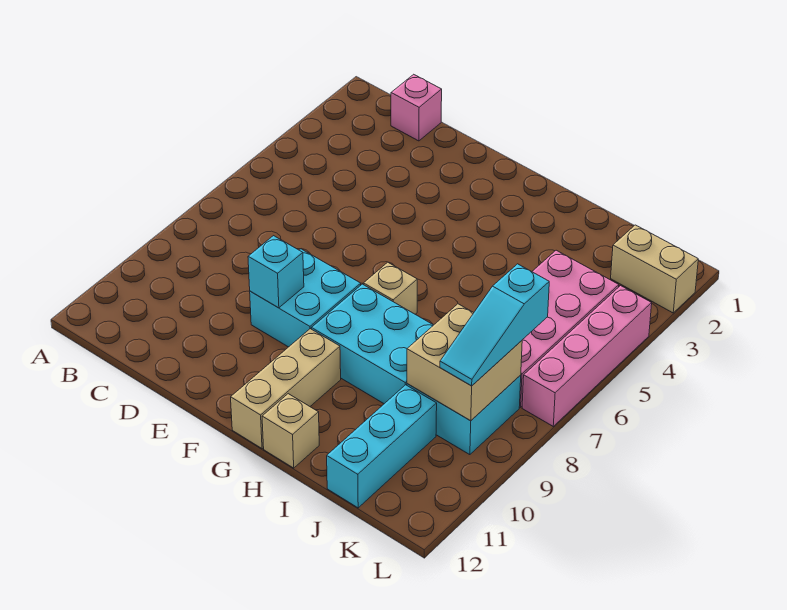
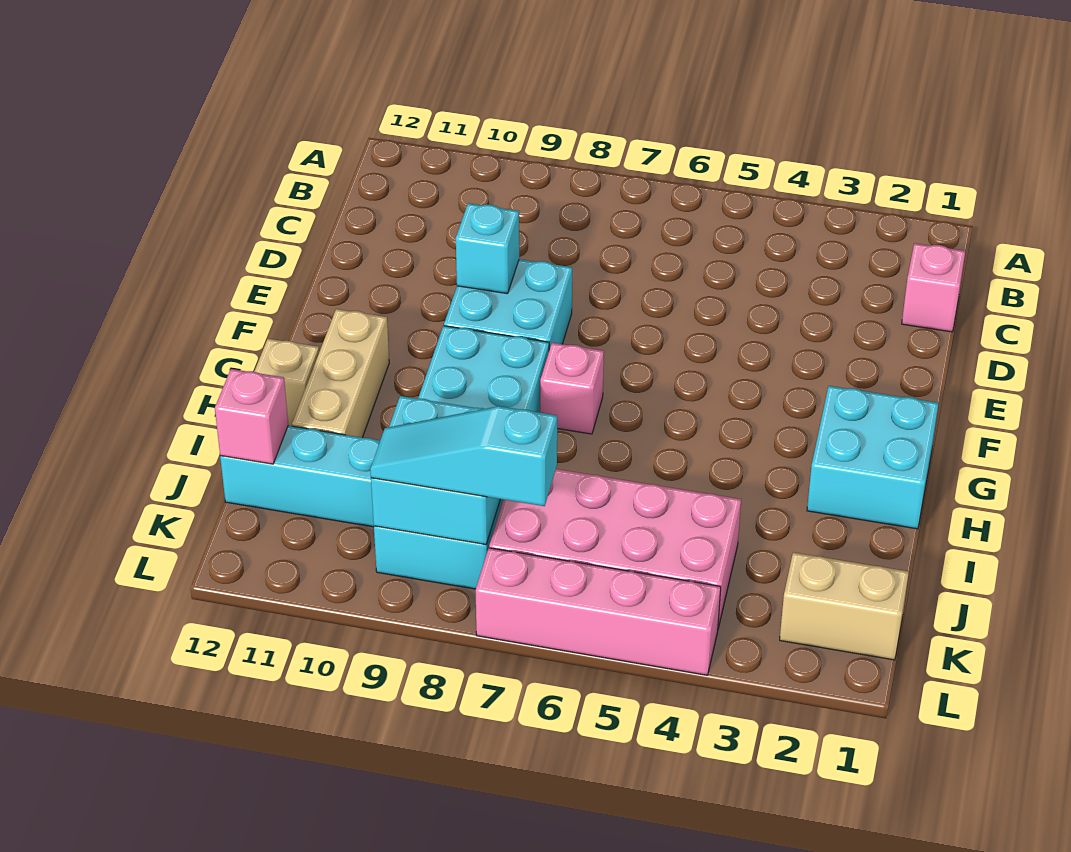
none -> cyan brick G1:H2 level 1
tan brick G7 level 1 -> pink brick G7 level 1
tan brick G10:G12 level 1 -> tan brick G11:I11 level 1
tan brick J8:K9 level 2 -> cyan brick J8:K9 level 2
none -> pink brick J12 level 2
tan brick K2:L2 level 1 -> tan brick K1:K2 level 1

